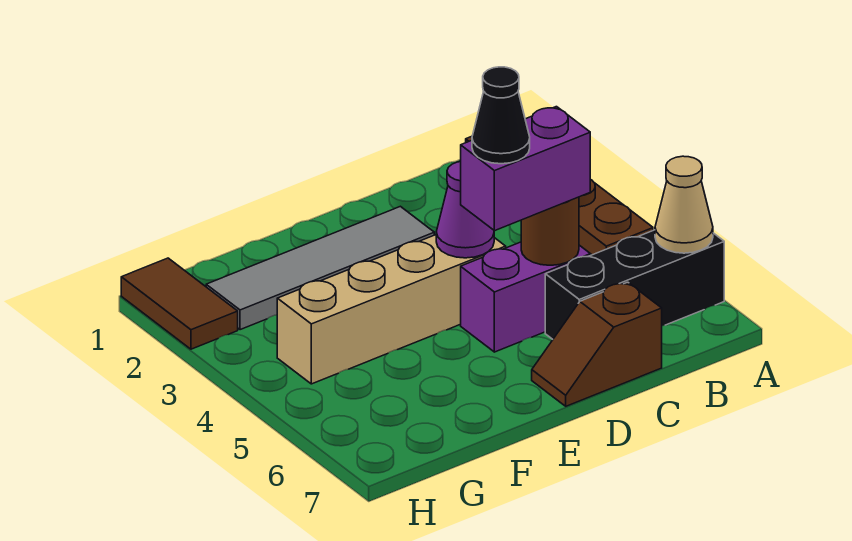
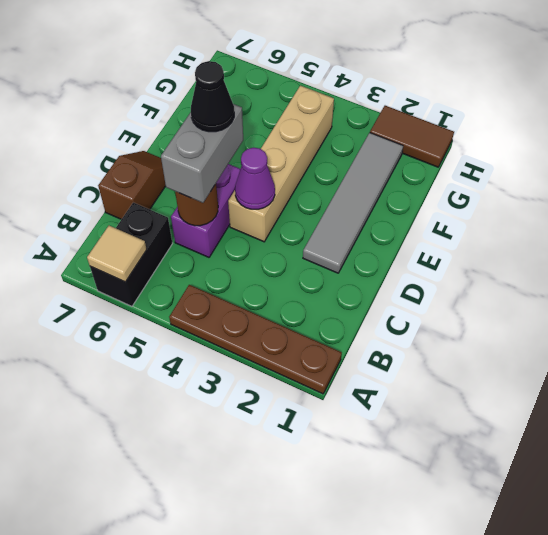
black brick A6:C6 level 1 -> black brick A6:B6 level 1
tan cone A6 level 2 -> tan tile A6 level 2
purple brick C5:D5 level 3 -> grey brick C5:D5 level 3

